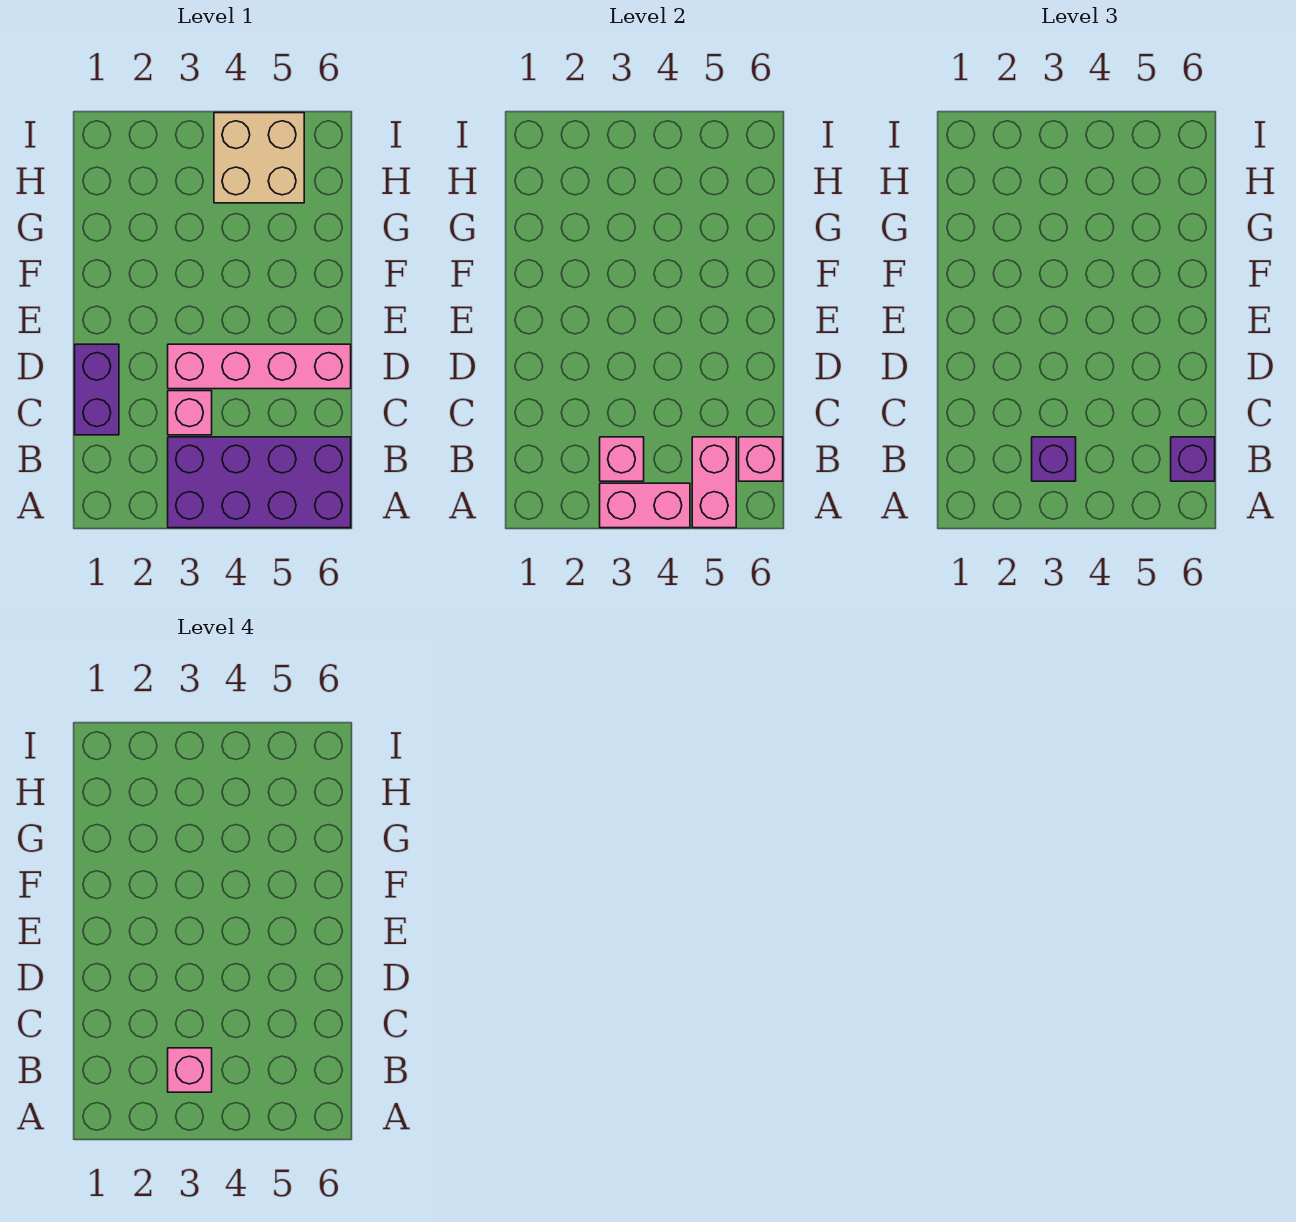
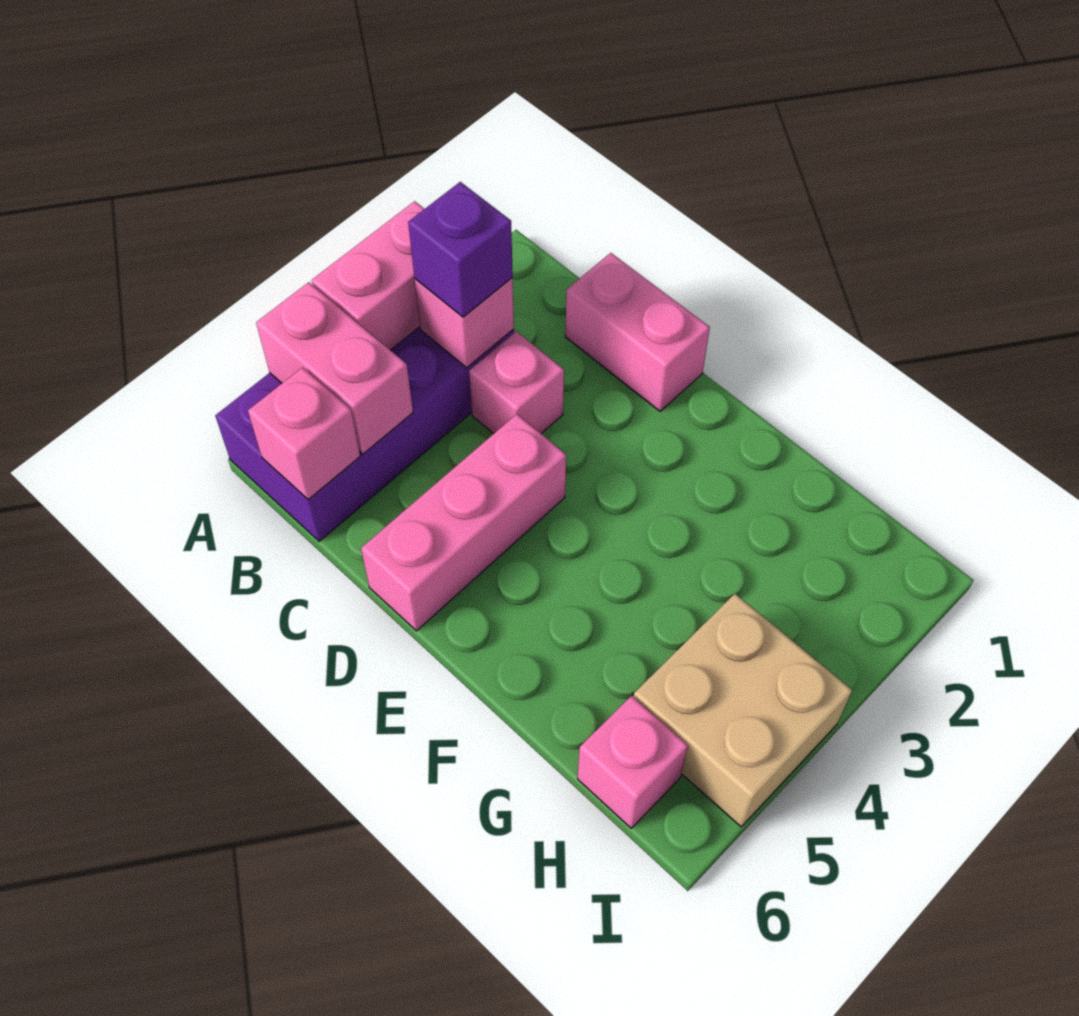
pink brick B3 level 4 -> pink brick H6 level 1
purple brick B6 level 3 -> none
purple brick C1:D1 level 1 -> pink brick C1:D1 level 1
pink brick D3:D6 level 1 -> pink brick D4:D6 level 1

